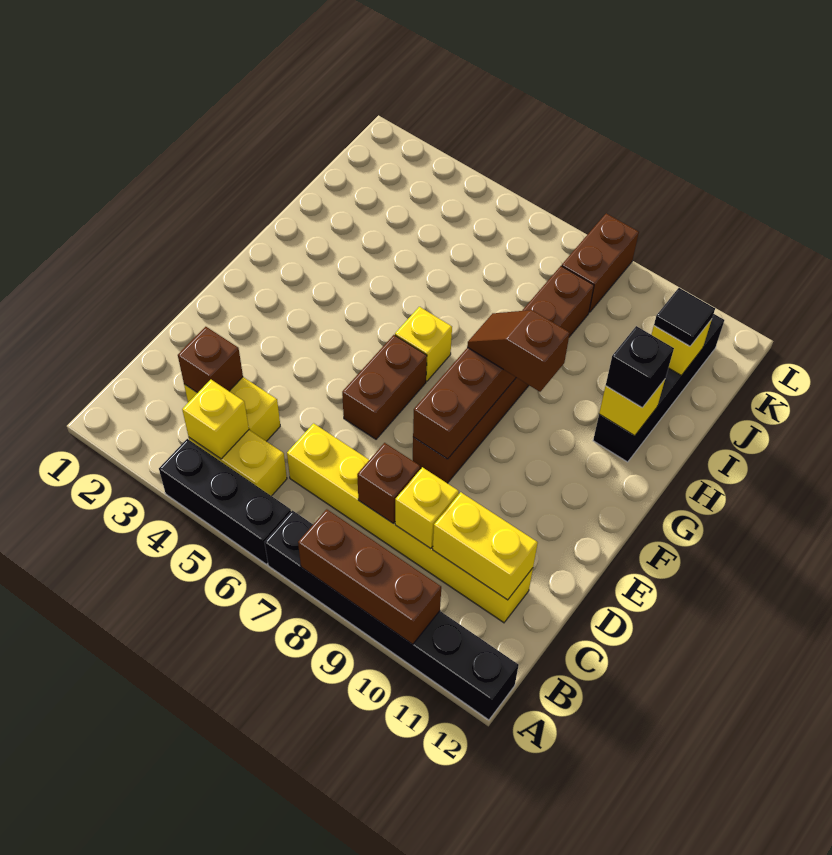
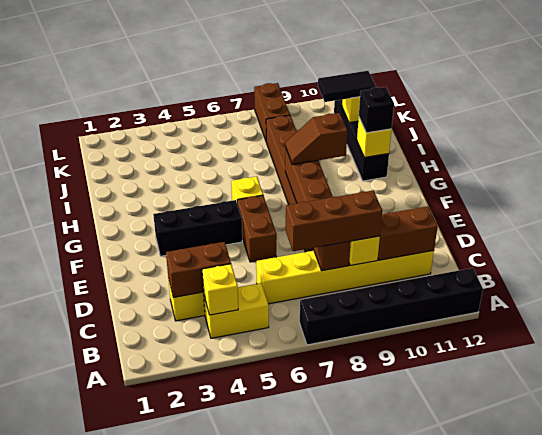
black brick A4:A6 level 1 -> black brick F3:F5 level 1
brown brick A8:A10 level 2 -> brown brick C7:C9 level 3
brown brick C3 level 2 -> brown brick C3:C4 level 2
yellow brick C10:C11 level 2 -> brown brick C10:C11 level 2
black tile J11 level 3 -> black tile J10:J11 level 3

